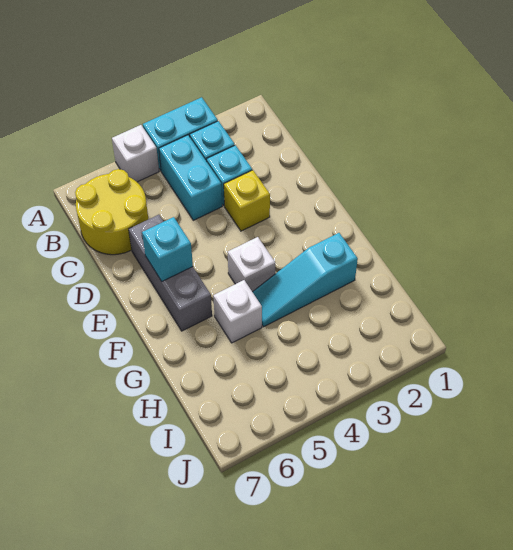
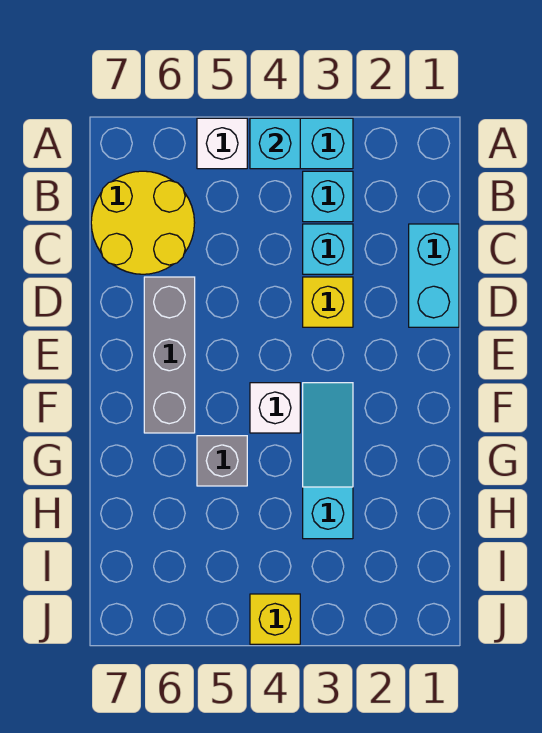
cyan brick B4:C4 level 1 -> cyan brick C1:D1 level 1
cyan brick E6 level 2 -> cyan brick A4 level 2
cyan slope G2:G4 level 1 top 2 -> cyan slope F3:H3 level 1 top H
white brick G5 level 1 -> grey brick G5 level 1
none -> yellow brick J4 level 1

